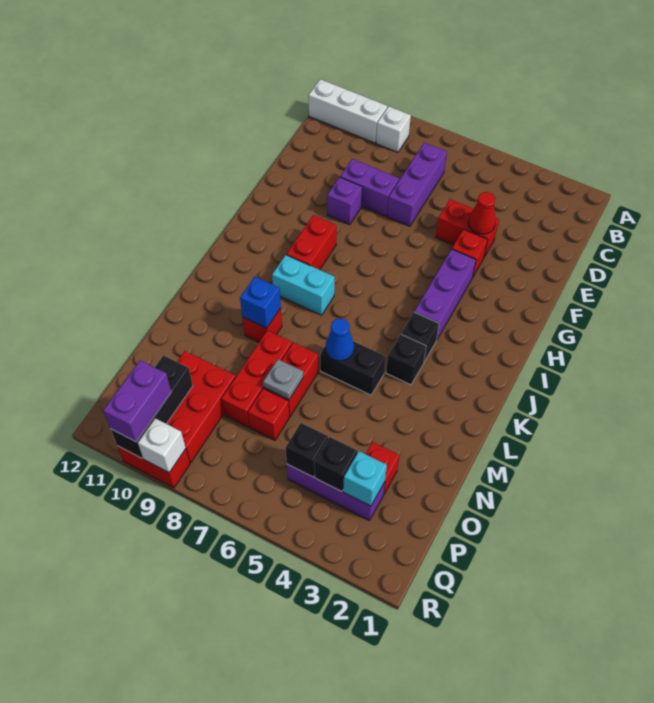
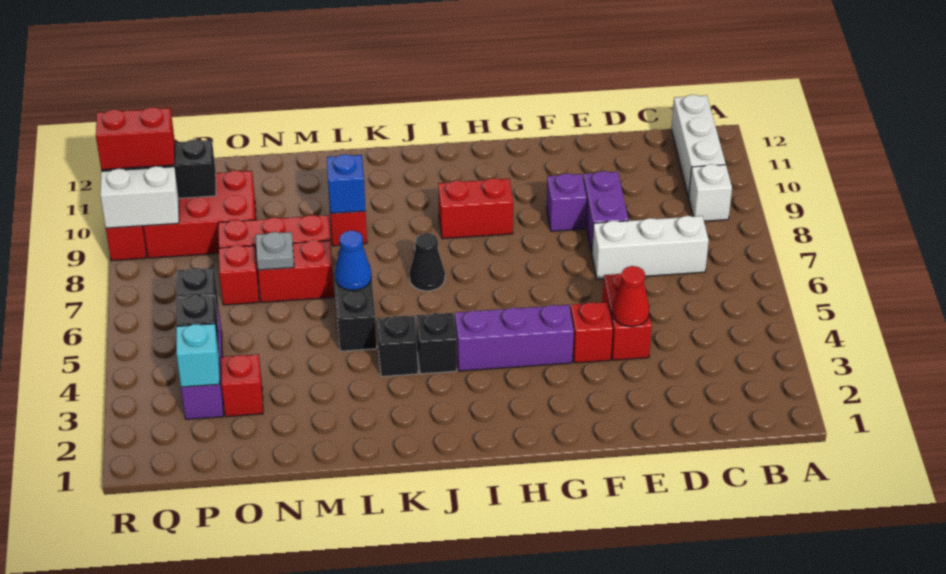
purple brick C7:E7 level 1 -> white brick C7:E7 level 1
none -> black cone J7 level 1
cyan brick J8:J9 level 1 -> none
purple brick Q10:R10 level 3 -> red brick Q10:R10 level 3
white brick R9 level 2 -> white brick Q9:R9 level 2

